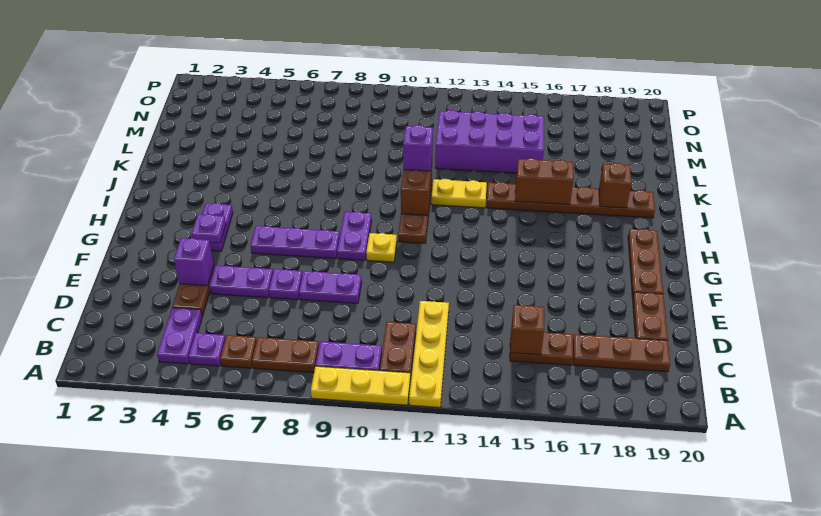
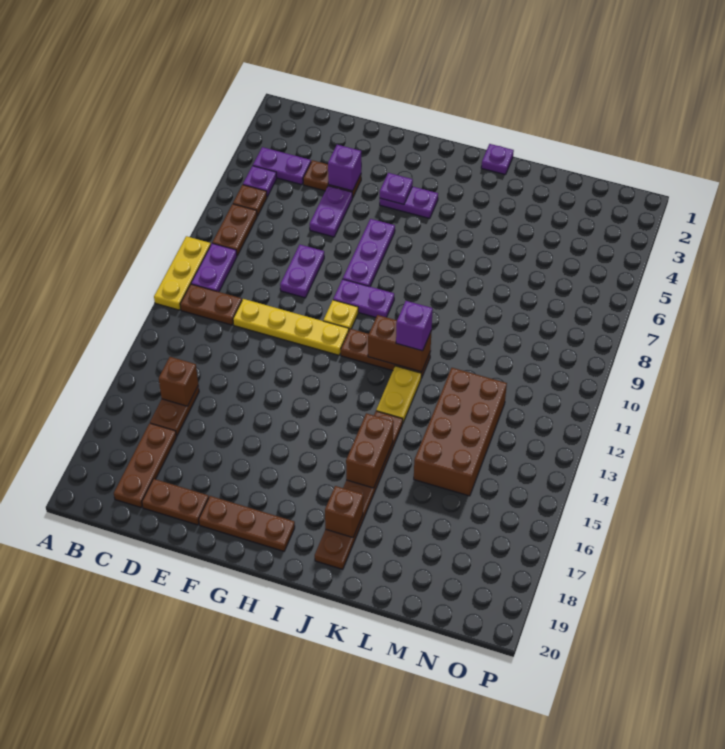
yellow plate A12:D12 level 1 -> yellow plate D11:G11 level 1
purple plate E7 level 1 -> purple plate J1 level 1
purple brick L12:M15 level 1 -> brown brick L12:M15 level 1

